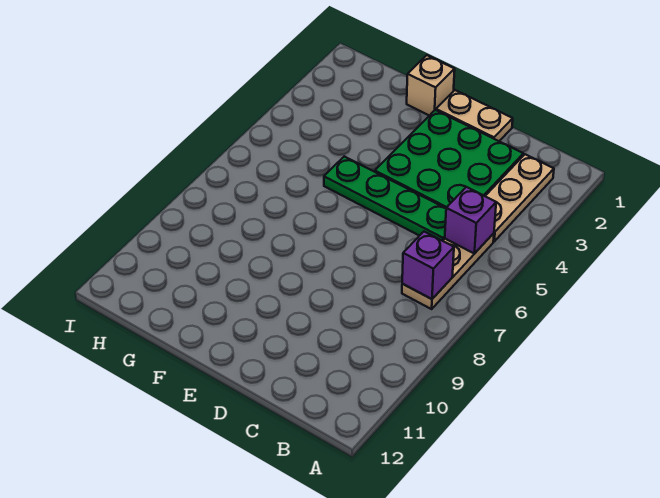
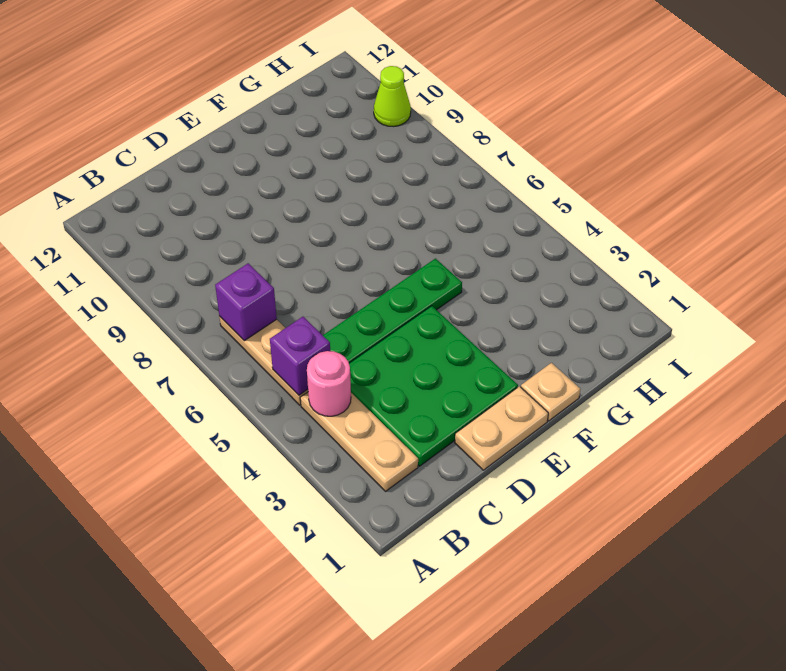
none -> pink round brick B4 level 2
tan brick F1 level 1 -> tan plate F1 level 1
none -> lime cone I10 level 1

